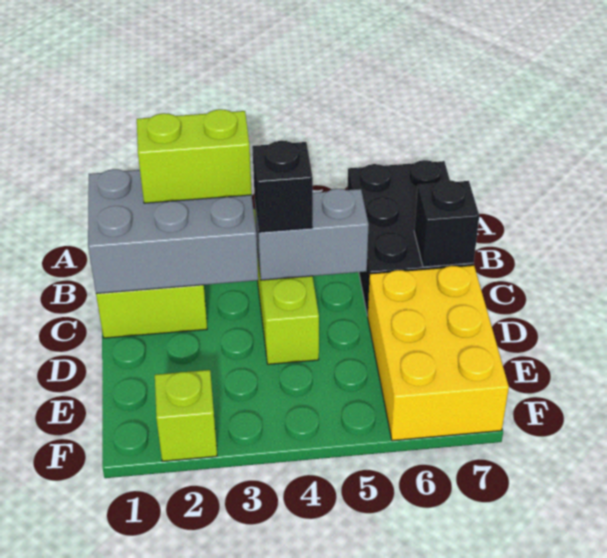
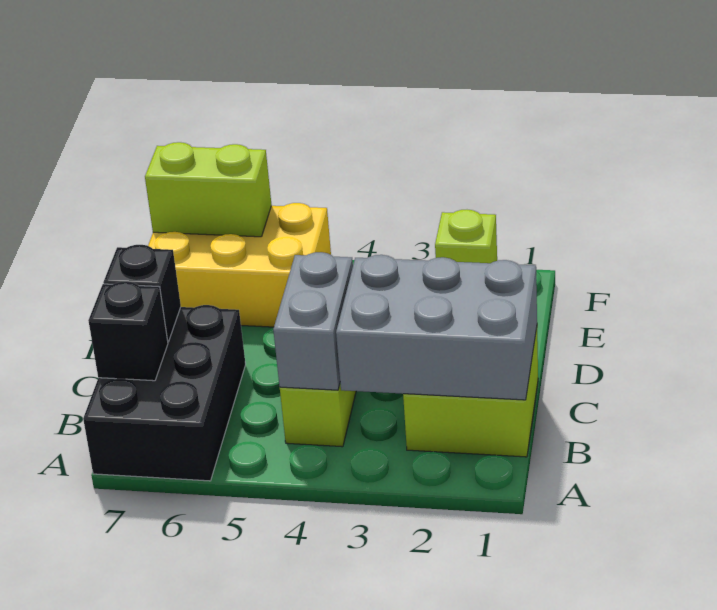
lime brick B2:B3 level 3 -> lime brick F6:F7 level 2
grey brick C4:C5 level 2 -> grey brick B4:C4 level 2
black brick C4 level 3 -> black brick B7 level 2
yellow brick D6:F7 level 1 -> yellow brick E5:F7 level 1

